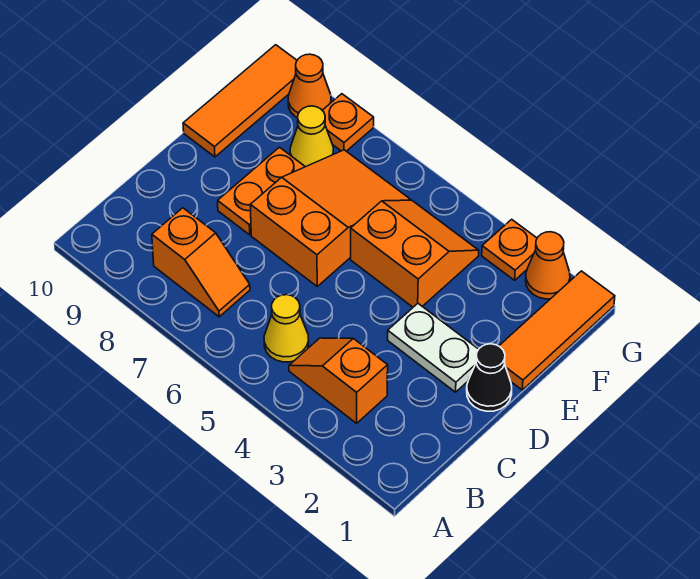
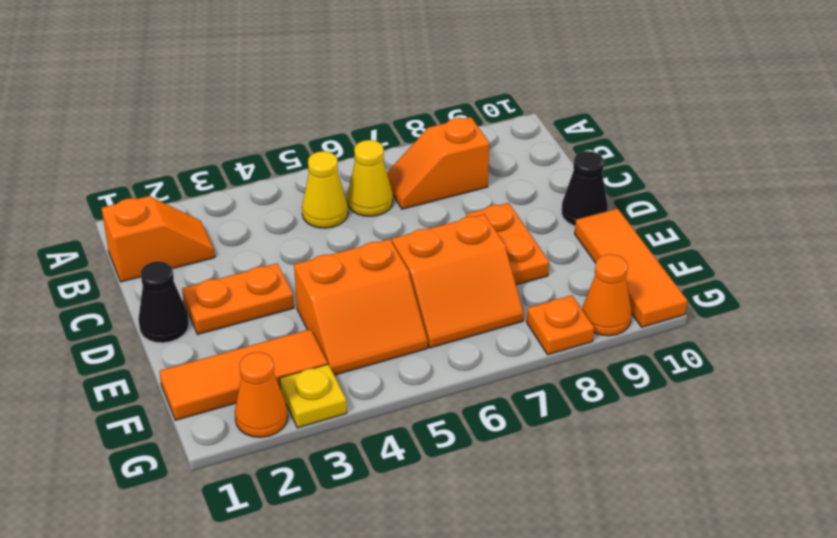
orange slope B3:B4 level 1 top 3 -> orange slope B1:B2 level 1 top 1
white plate D2:D3 level 1 -> orange plate D2:D3 level 1
orange slope D6:F7 level 1 top D -> orange slope E6:F7 level 1 top E
none -> black cone D10 level 1
orange tile E1:G1 level 1 -> orange tile F1:F3 level 1
yellow cone F8 level 1 -> yellow cone B6 level 1
orange plate G3 level 1 -> yellow plate G3 level 1

